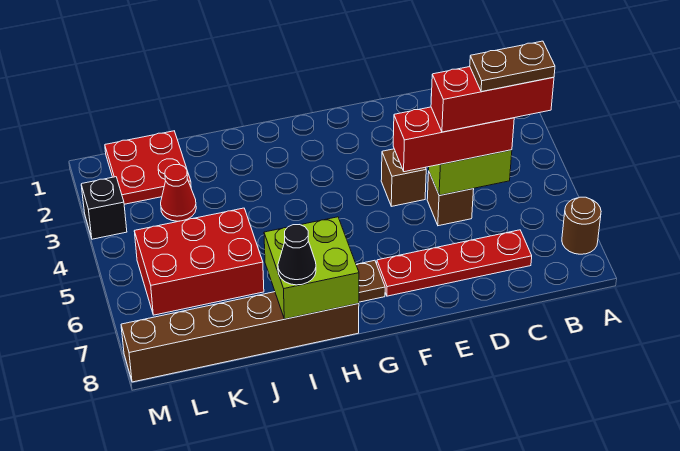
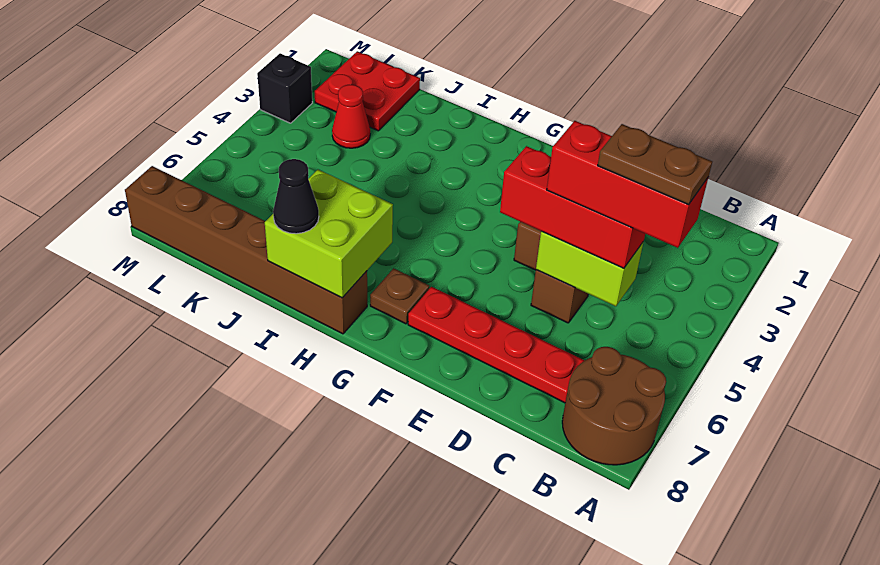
brown round brick A7 level 1 -> brown round brick A7:B8 level 1
red brick J5:L6 level 1 -> none

